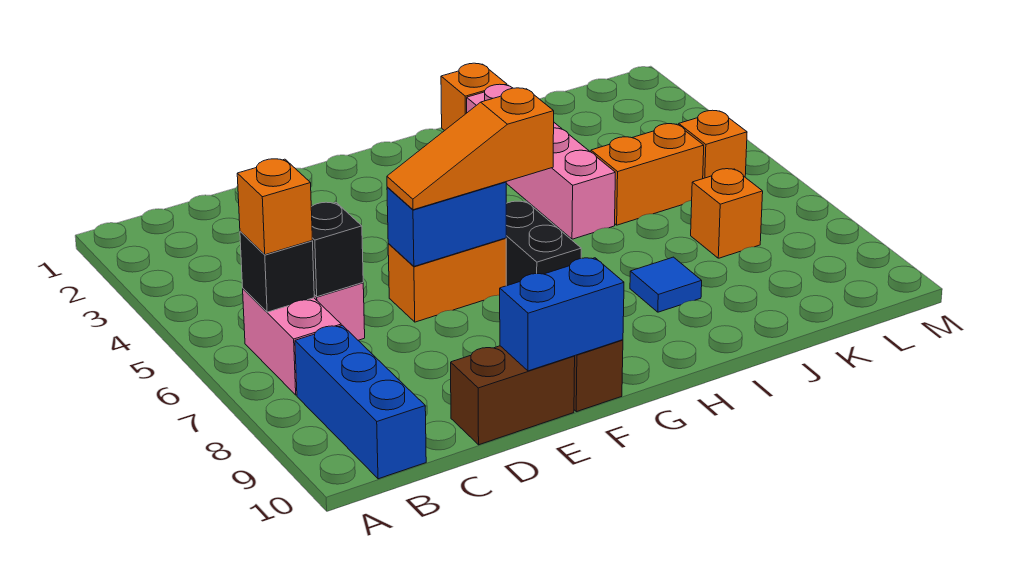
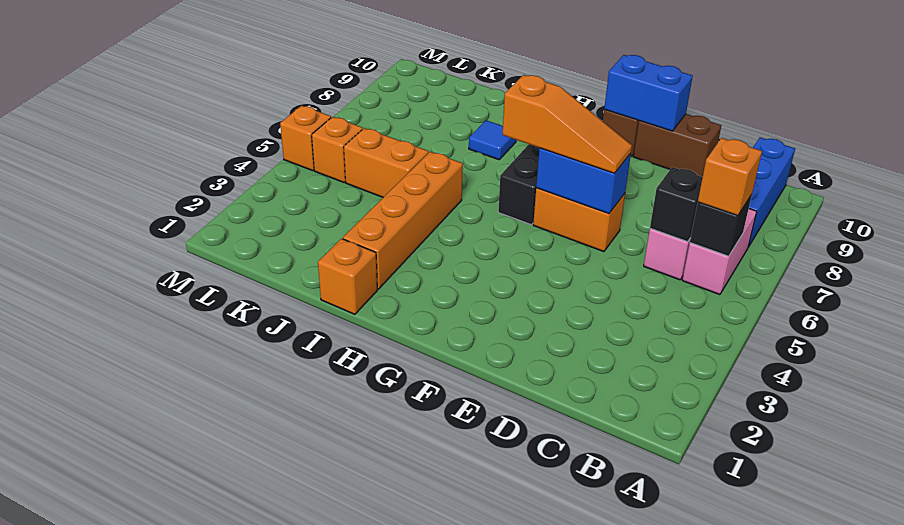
pink brick I2:I5 level 1 -> orange brick I2:I5 level 1
orange brick K7 level 1 -> orange brick M5 level 1

